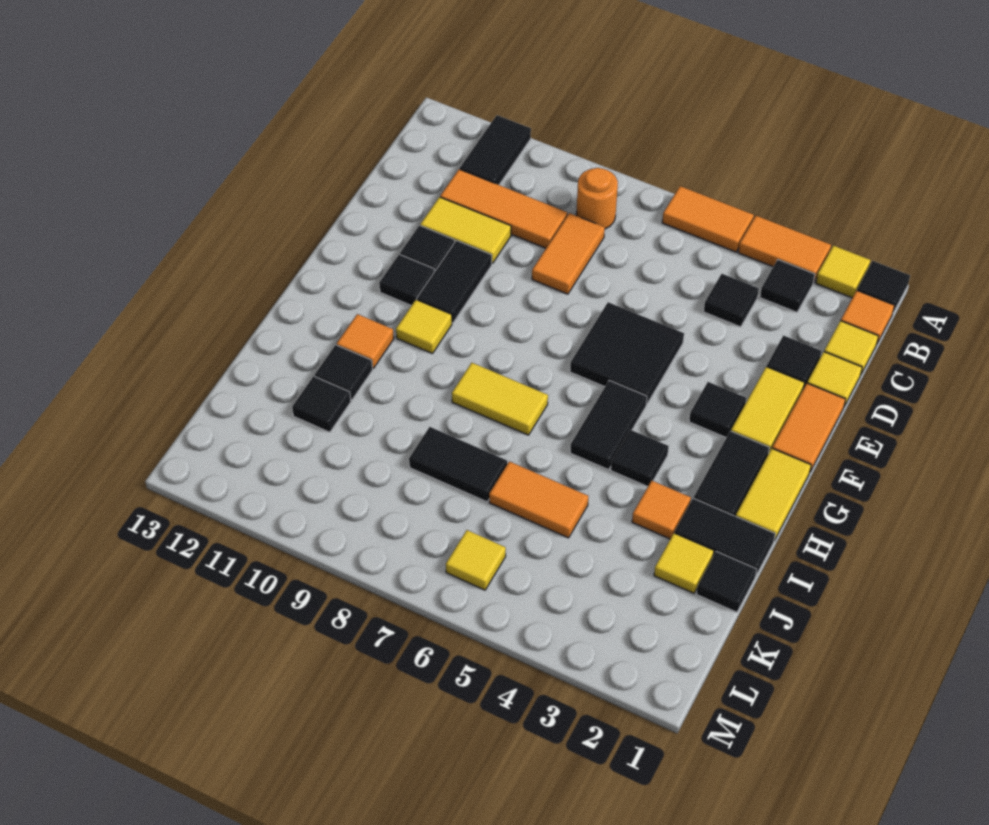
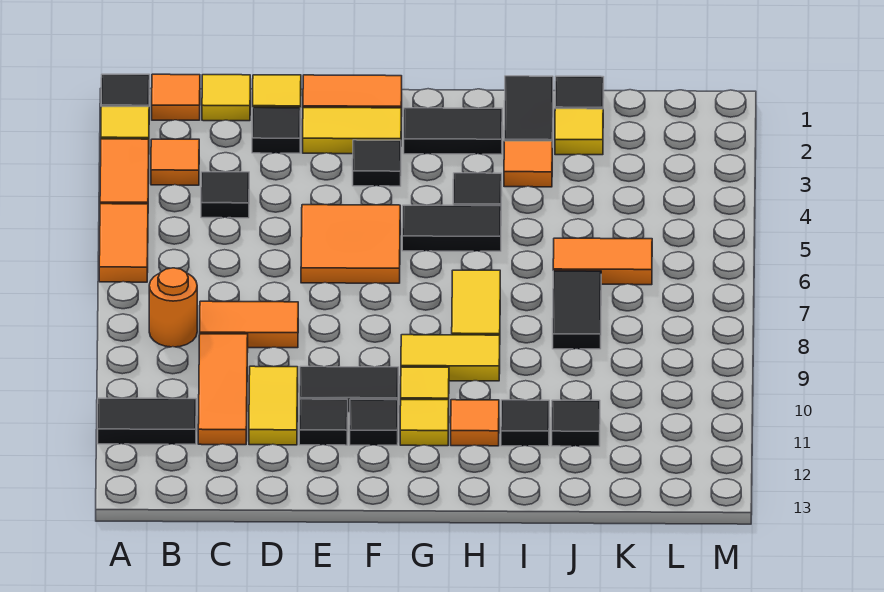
black tile B3 level 1 -> orange tile B3 level 1
black tile E5:F6 level 1 -> orange tile E5:F6 level 1
yellow tile G1:H1 level 1 -> yellow tile G9:H9 level 1
orange tile J5:J6 level 1 -> orange tile J6:K6 level 1
yellow tile L6 level 1 -> yellow tile G11 level 1

